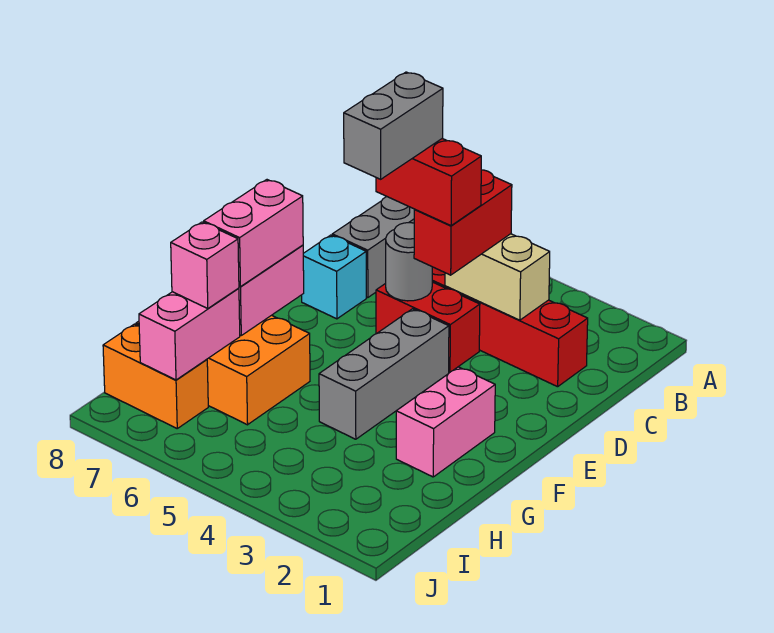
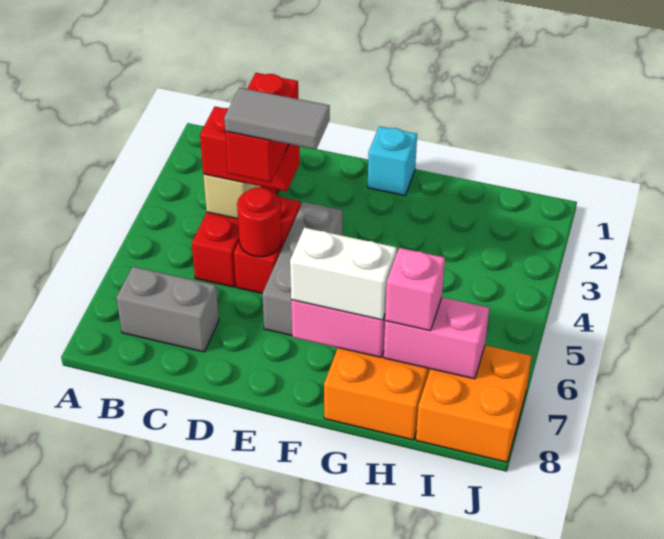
grey round brick D5 level 2 -> red round brick D5 level 2
grey brick D5:E5 level 5 -> grey tile D5:E5 level 5
cyan brick D7 level 1 -> cyan brick F1 level 1
grey brick E4:G4 level 1 -> grey brick E4:E6 level 1
pink brick F2:G2 level 1 -> none
pink brick F7:G7 level 3 -> white brick F7:G7 level 3
orange brick I7:I8 level 1 -> orange brick I7:J8 level 1

